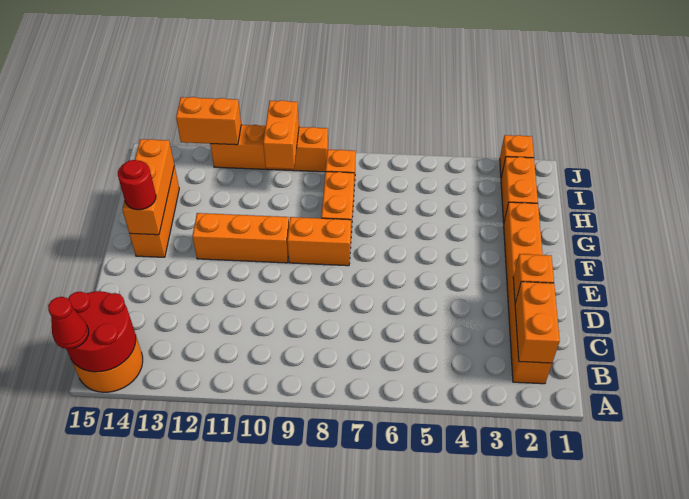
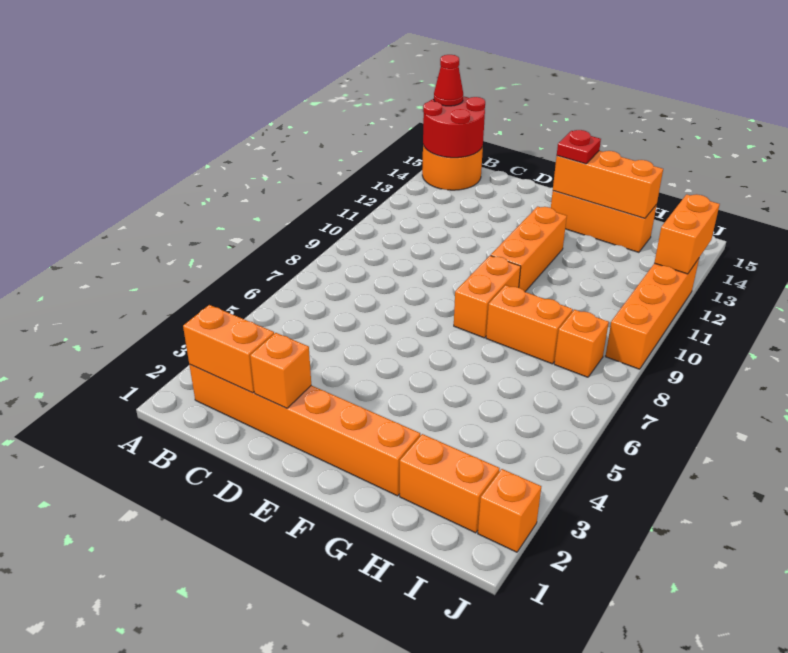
red round brick F14 level 3 -> red plate F14 level 3
orange brick I10:J10 level 2 -> none

